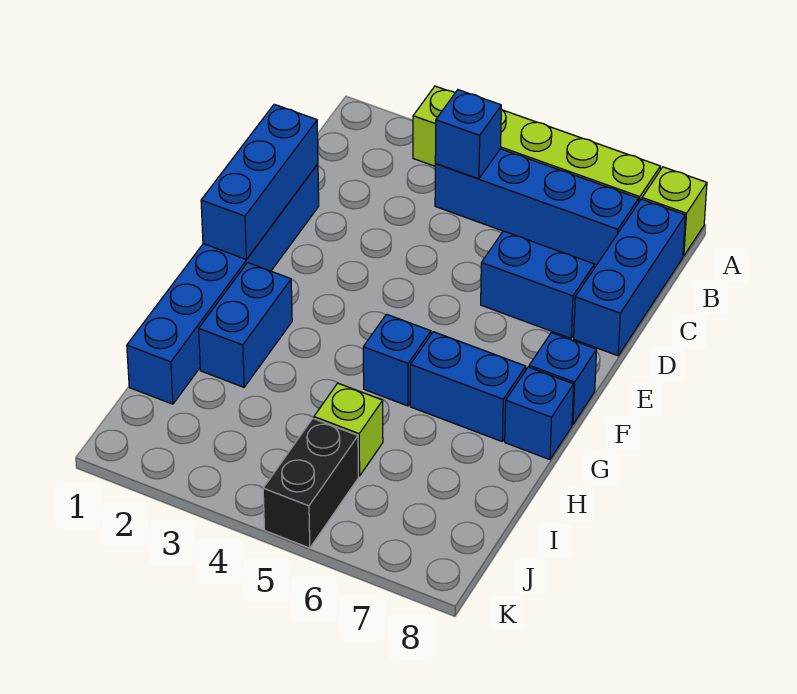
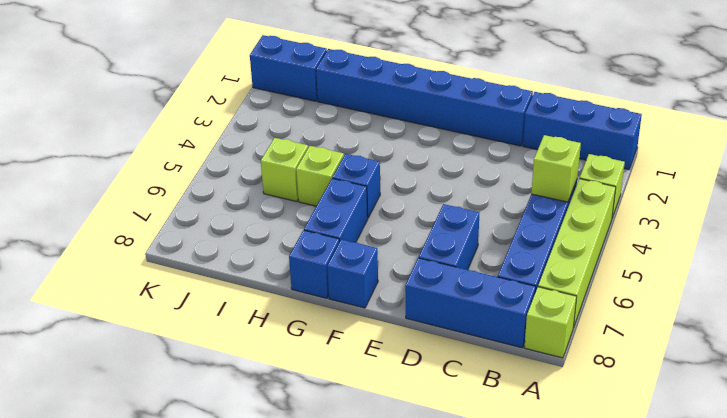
blue brick B4 level 2 -> lime brick B4 level 2
blue brick D1:F1 level 2 -> blue brick A1:C1 level 1
blue brick G2:H2 level 1 -> blue brick J1:K1 level 1
none -> lime brick H5 level 1
black brick J5:K5 level 1 -> none

